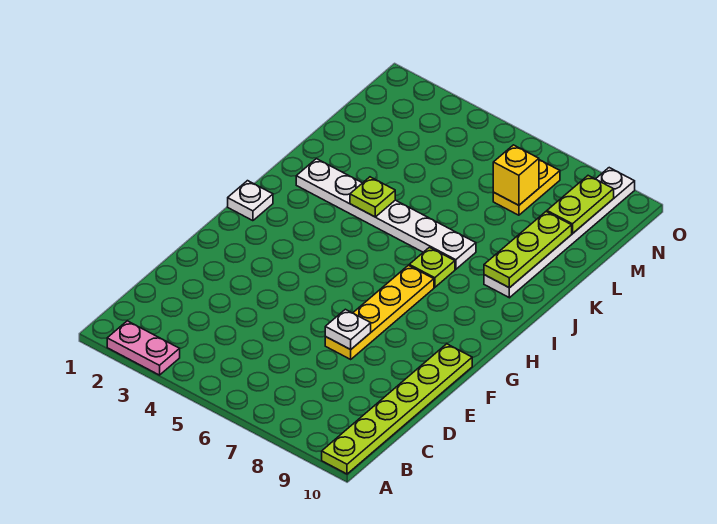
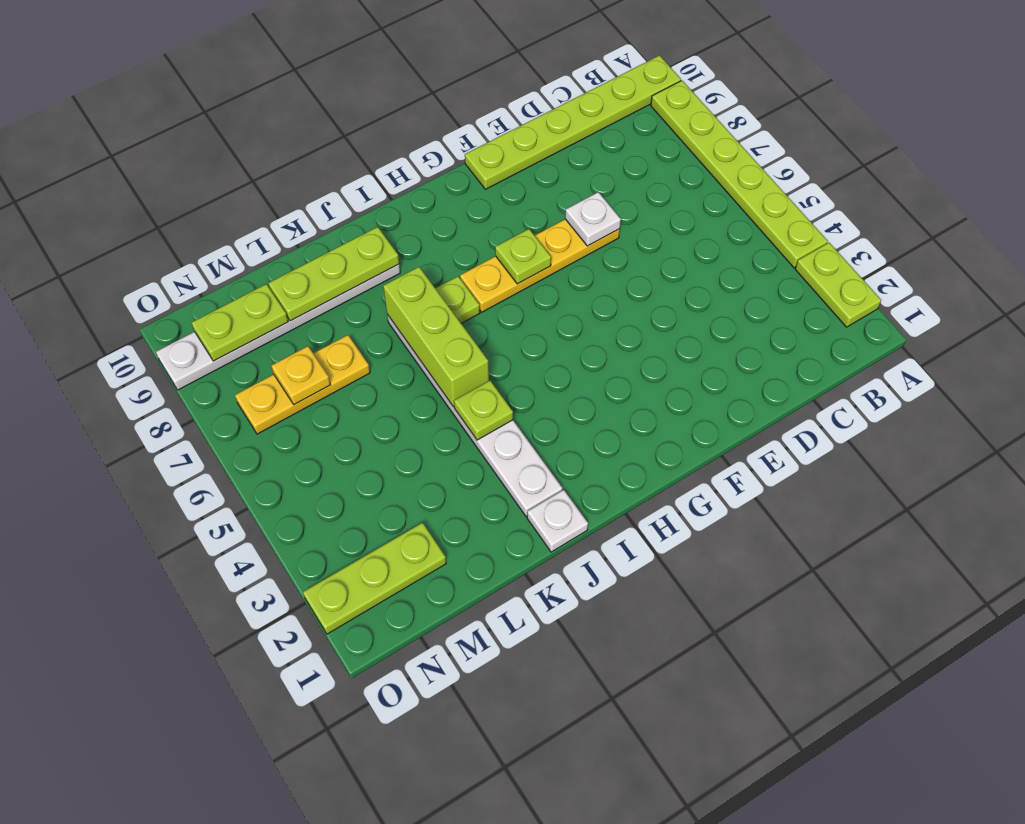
pink plate A2:A3 level 1 -> lime plate A2:A3 level 1
none -> lime plate A4:A9 level 1
none -> lime plate G7 level 2
white plate H1 level 1 -> white plate J1 level 1
none -> lime brick J5:J7 level 2
none -> lime plate M2:O2 level 1
yellow plate M7:N7 level 1 -> yellow plate L7:N7 level 1
yellow brick M7 level 2 -> yellow plate M7 level 2

